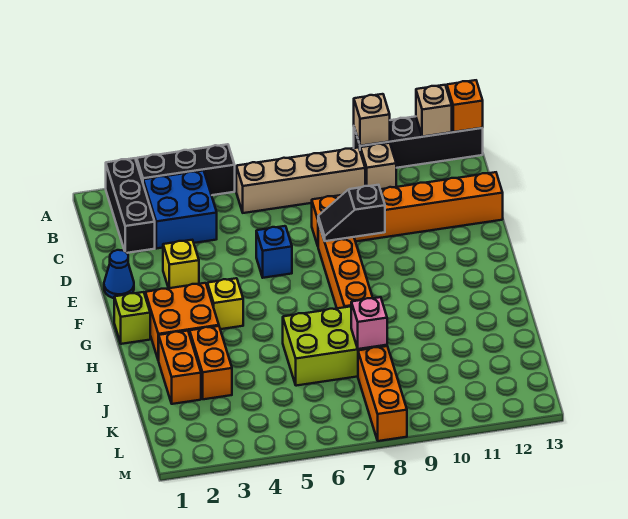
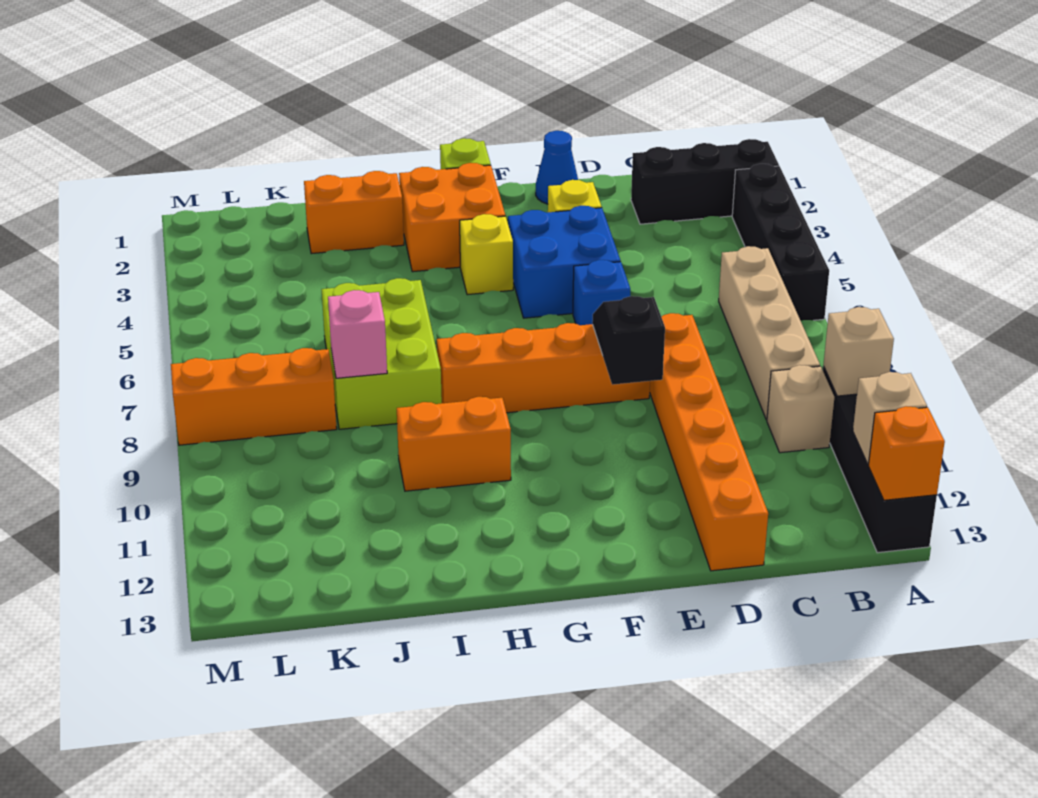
black brick A3:A5 level 1 -> black brick A3:A6 level 1
blue brick B3:C4 level 1 -> blue brick E4:F5 level 1
orange brick I3:J3 level 1 -> orange brick H10:I10 level 1

